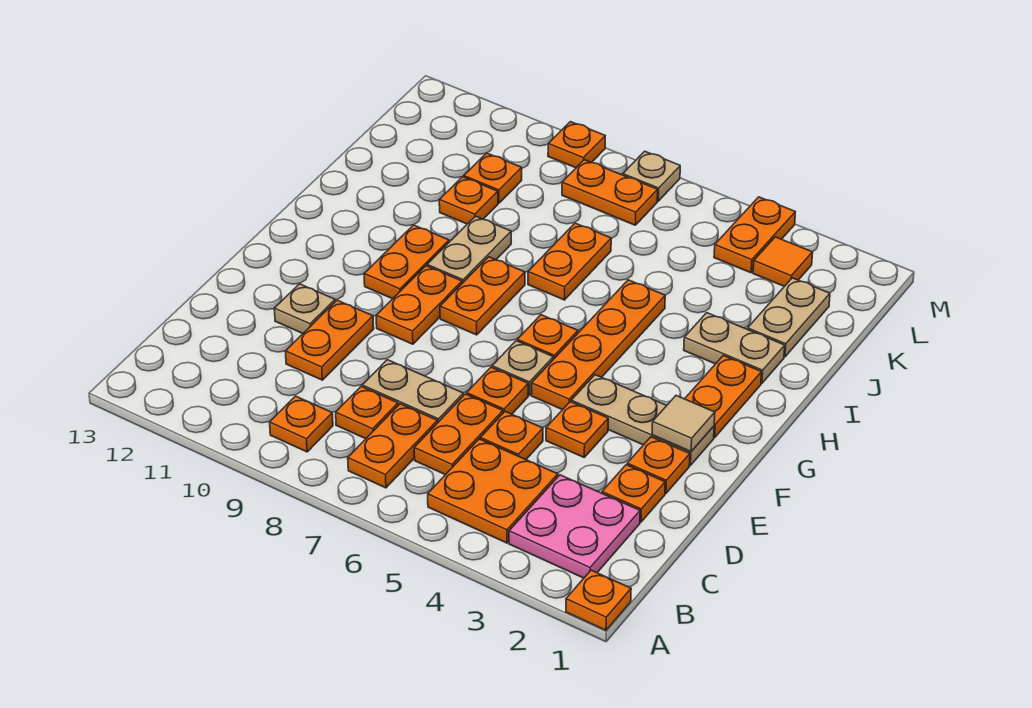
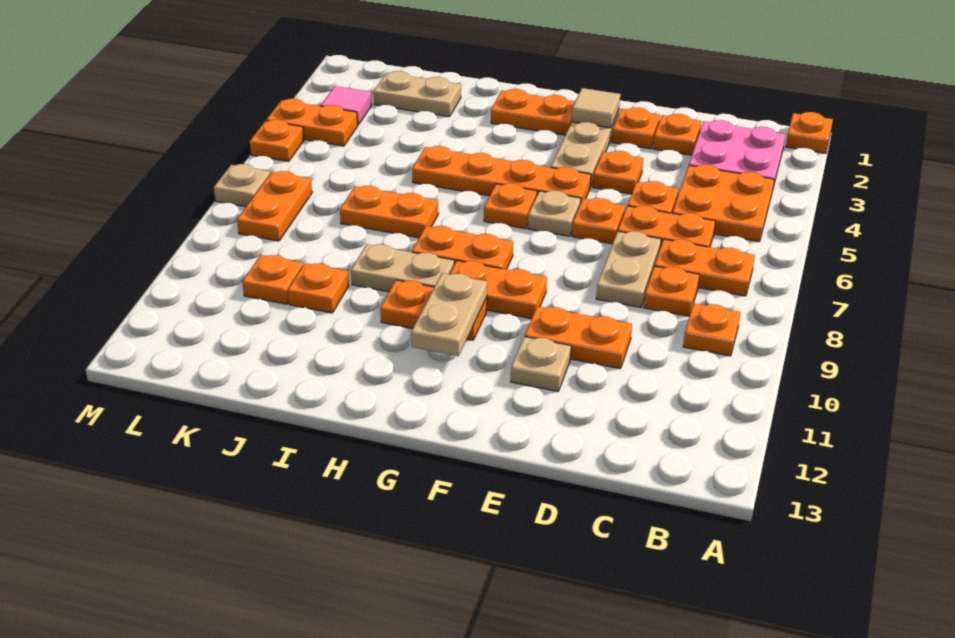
tan plate I2:I3 level 1 -> tan plate G10:G11 level 2
orange tile L3 level 1 -> pink tile L3 level 1
orange plate M9 level 1 -> orange plate M5 level 1

